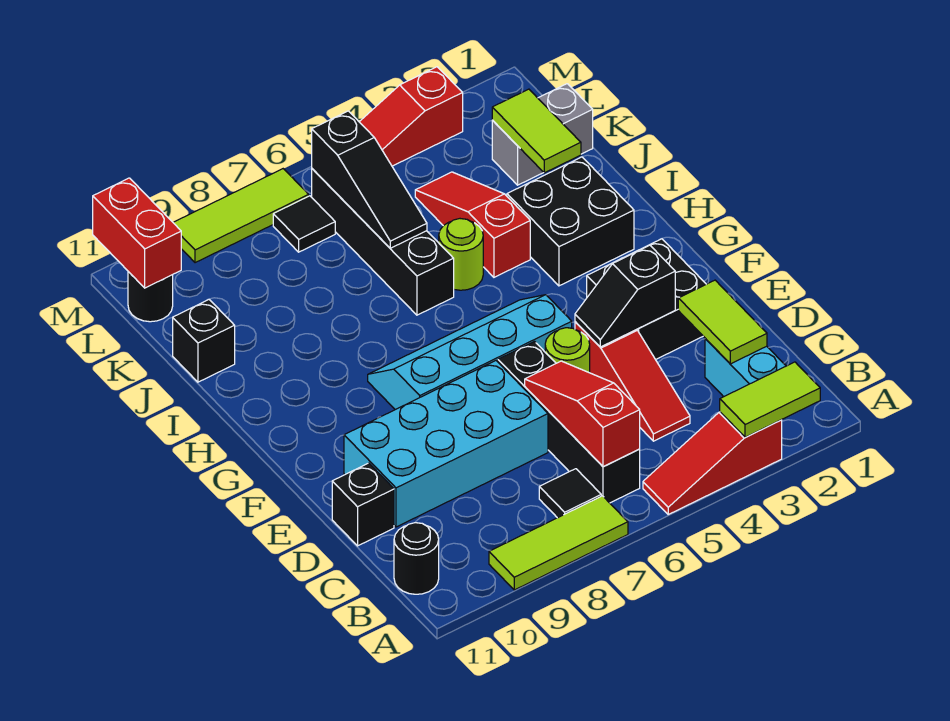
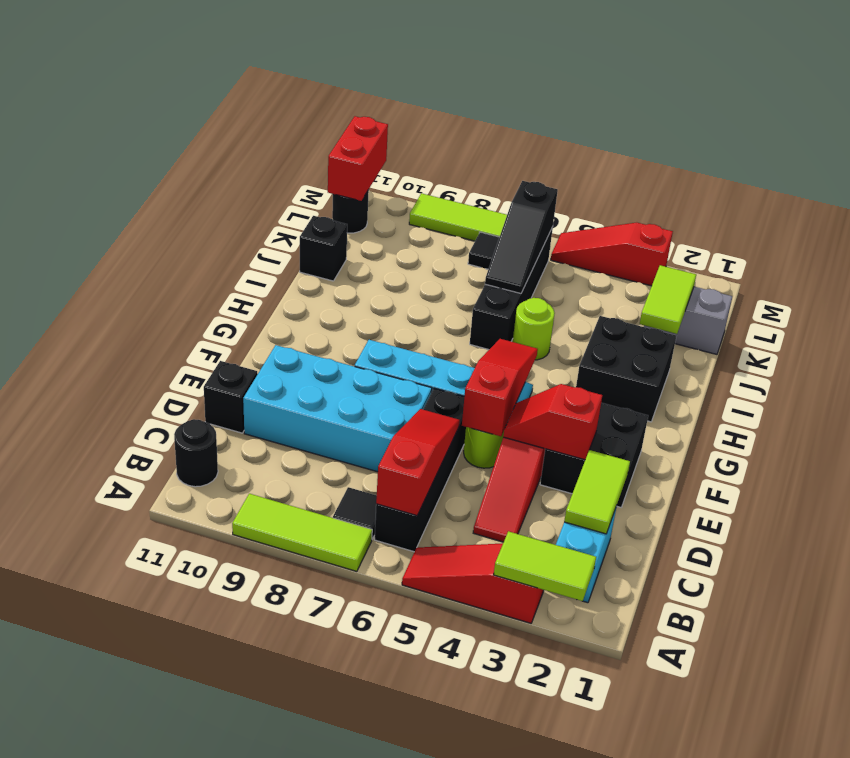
black slope E3:E4 level 2 top 3 -> red slope E3:E4 level 2 top 3
red slope I4:K4 level 1 top I -> red slope E5:G5 level 2 top E

